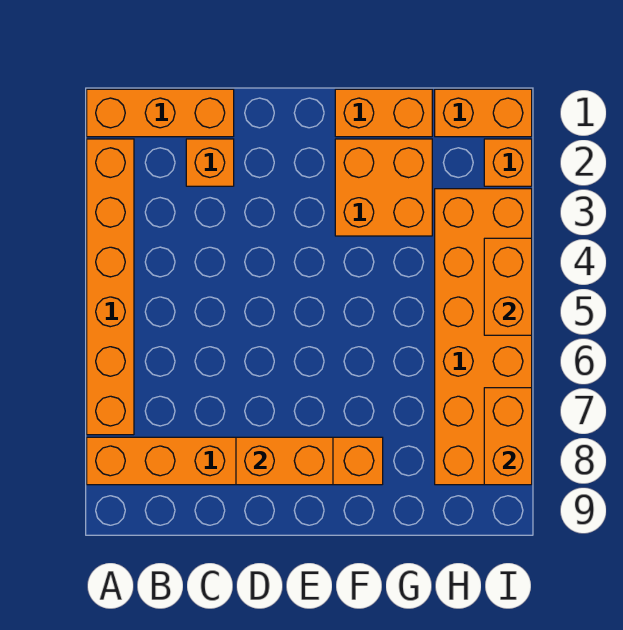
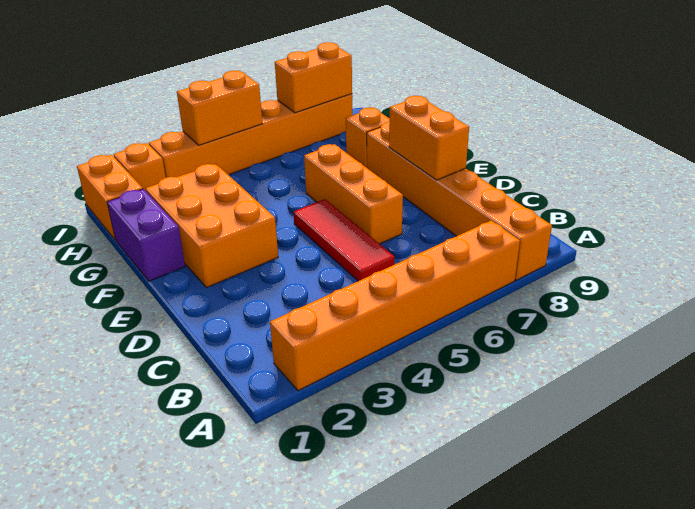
orange brick A1:C1 level 1 -> orange brick D6:F6 level 1
orange brick C2 level 1 -> orange brick G8 level 1
none -> red tile C5:E5 level 1
orange brick F1:G1 level 1 -> purple brick F1:G1 level 1
orange brick F2:G3 level 1 -> orange brick E2:G3 level 1
orange brick H3:I8 level 1 -> orange brick I3:I8 level 1

